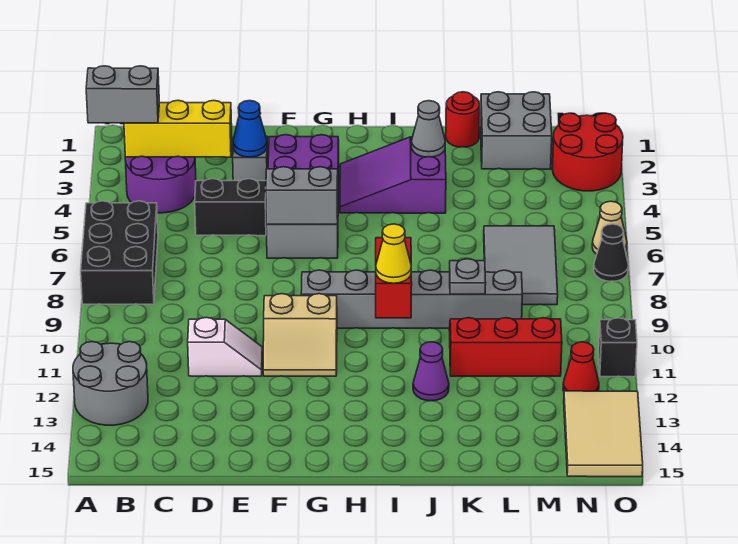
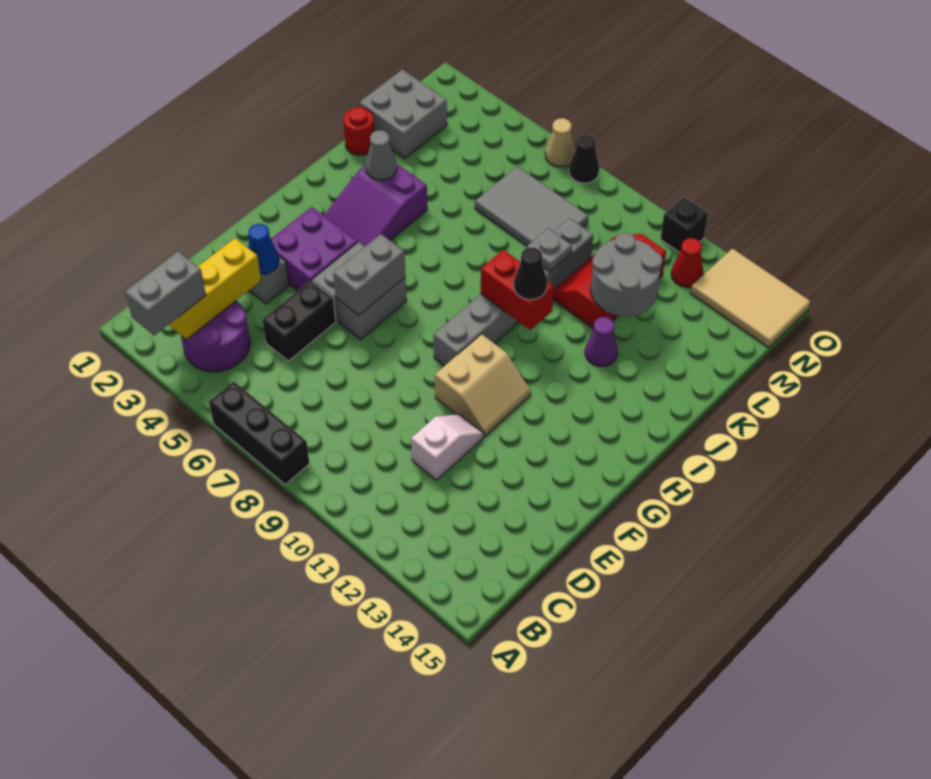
black brick A6:B8 level 1 -> black brick A6:A8 level 1
grey round brick A12:B13 level 1 -> grey round brick K11:L12 level 2
yellow cone I10 level 3 -> black cone I10 level 3
red round brick N2:O3 level 1 -> none

